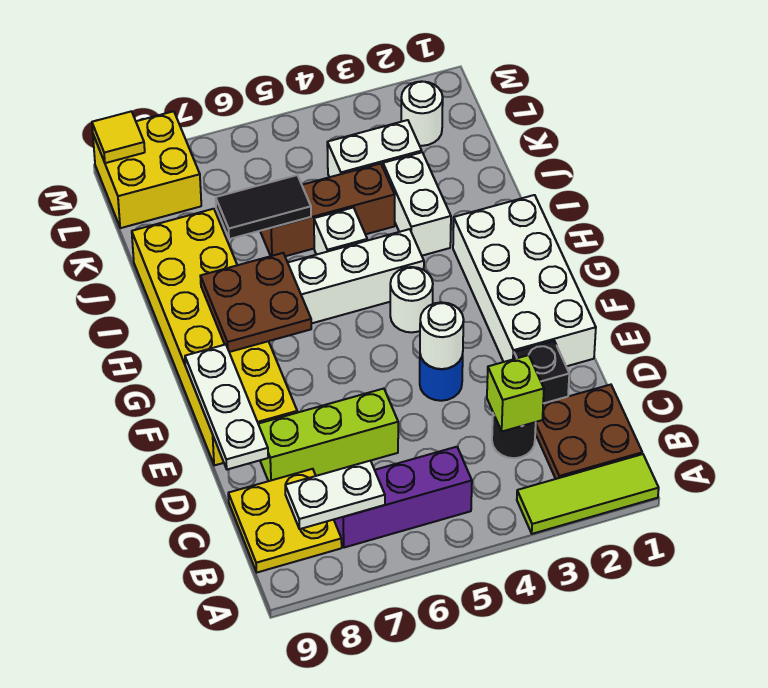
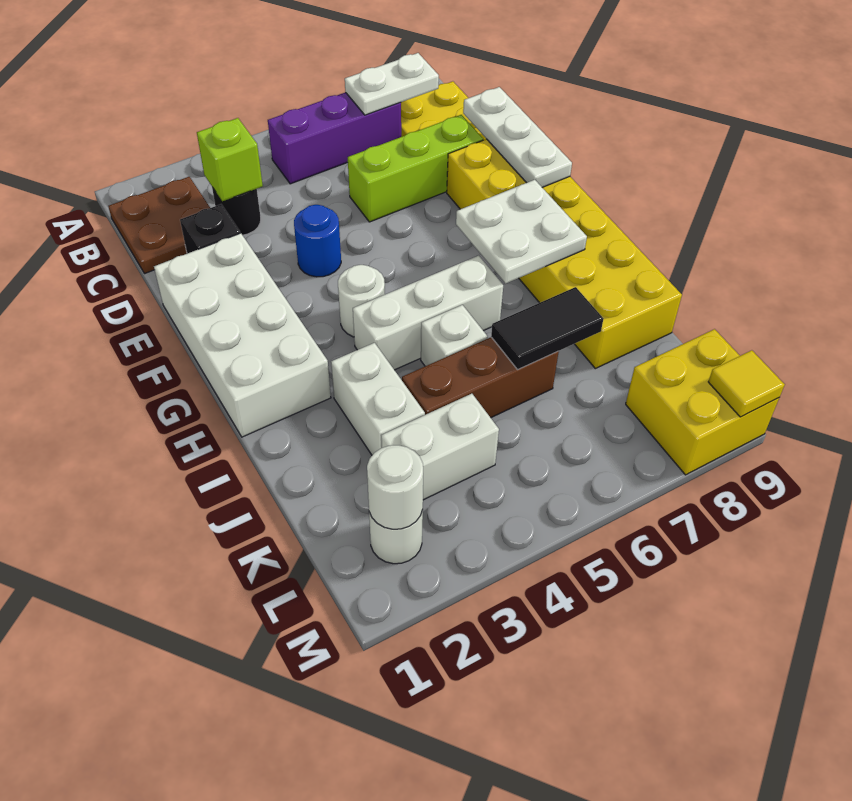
lime tile A1:A3 level 1 -> none
white round brick E4 level 2 -> white round brick L2 level 2
brown plate G7:H8 level 2 -> white plate G7:H8 level 2

